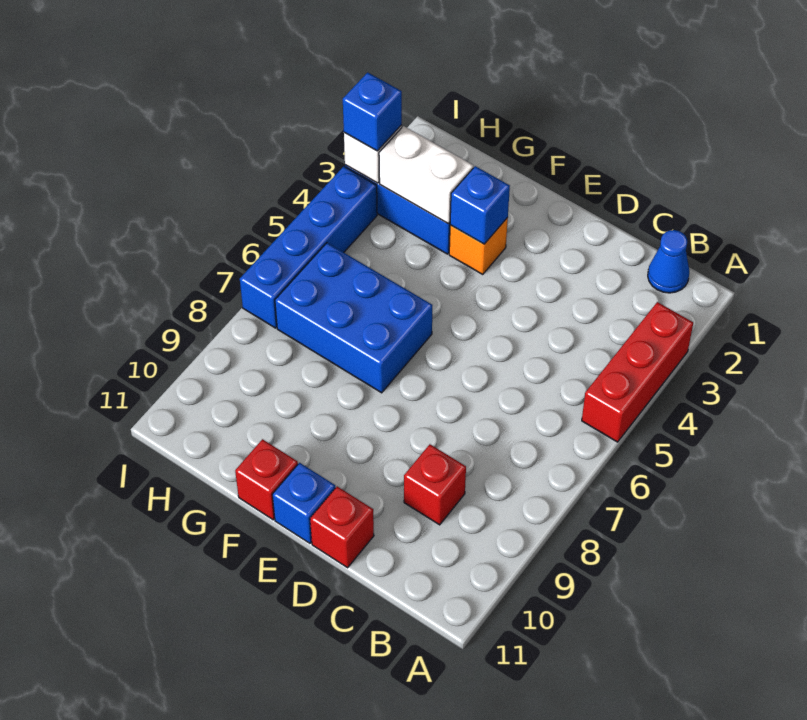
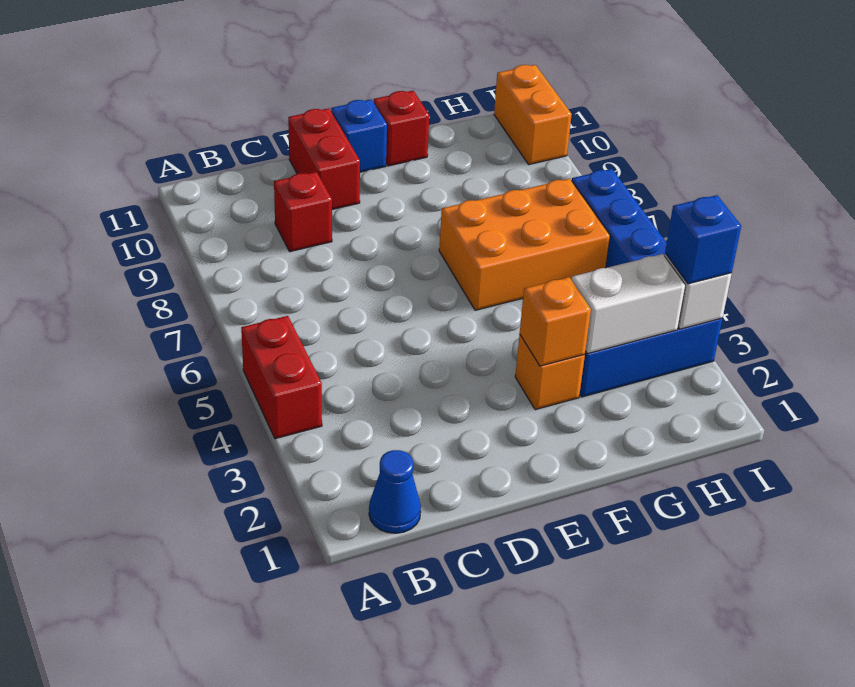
red brick A3:A5 level 1 -> red brick A4:A5 level 1
red brick D11 level 1 -> red brick D10:D11 level 1
blue brick F3 level 2 -> orange brick F3 level 2
blue brick F6:H7 level 1 -> orange brick F6:H7 level 1
none -> orange brick I10:I11 level 1

